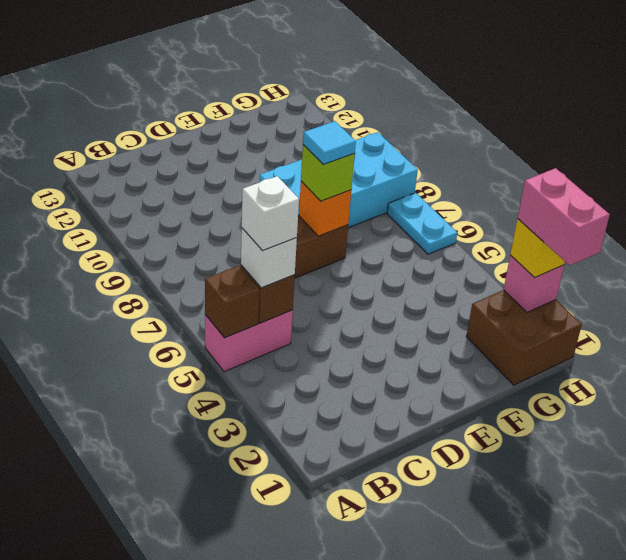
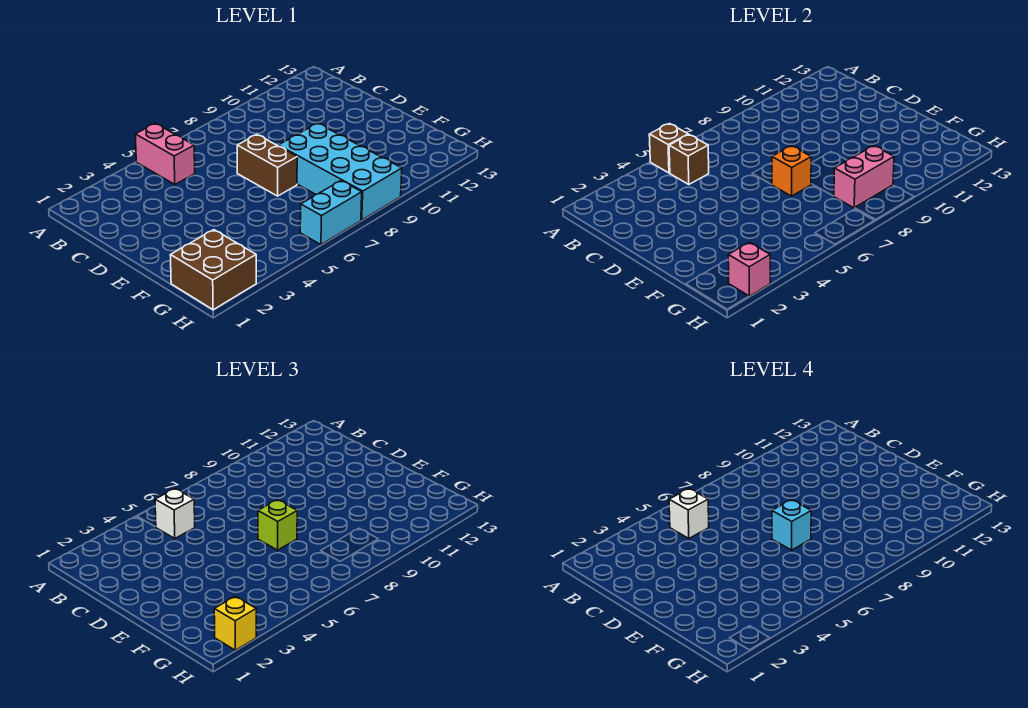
cyan tile E7 level 4 -> cyan brick E7 level 4
pink brick H1:H2 level 4 -> pink brick G8:G9 level 2
cyan plate H6:H7 level 1 -> cyan brick H6:H7 level 1

